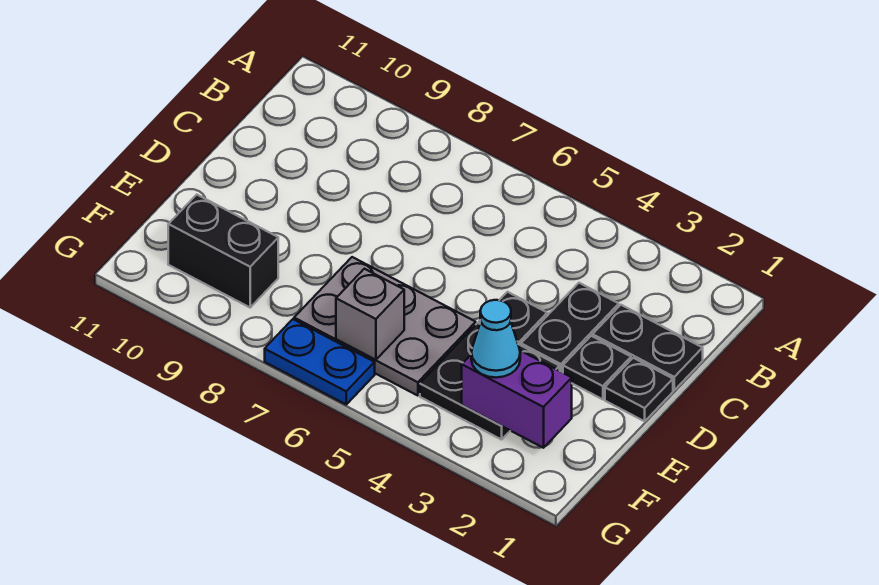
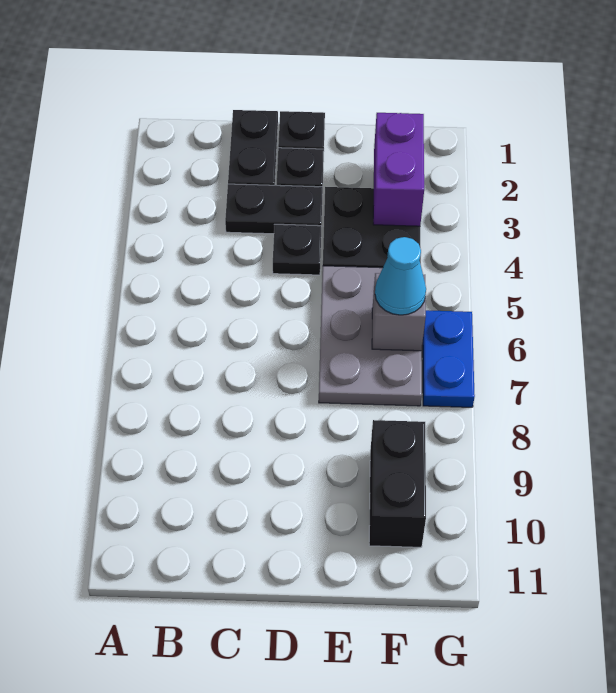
cyan cone F3 level 3 -> cyan cone F6 level 3

